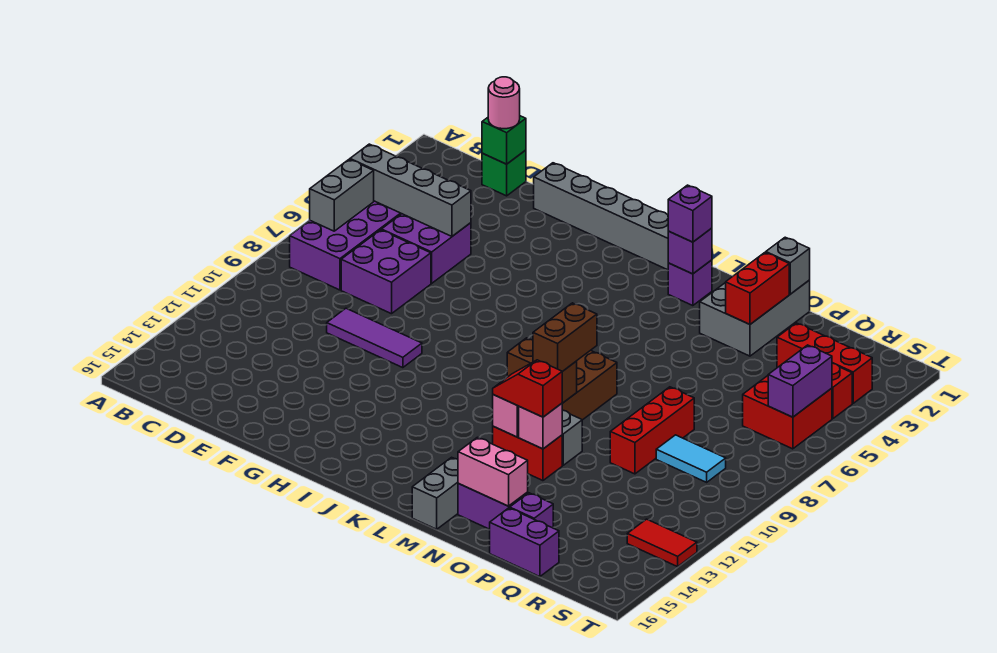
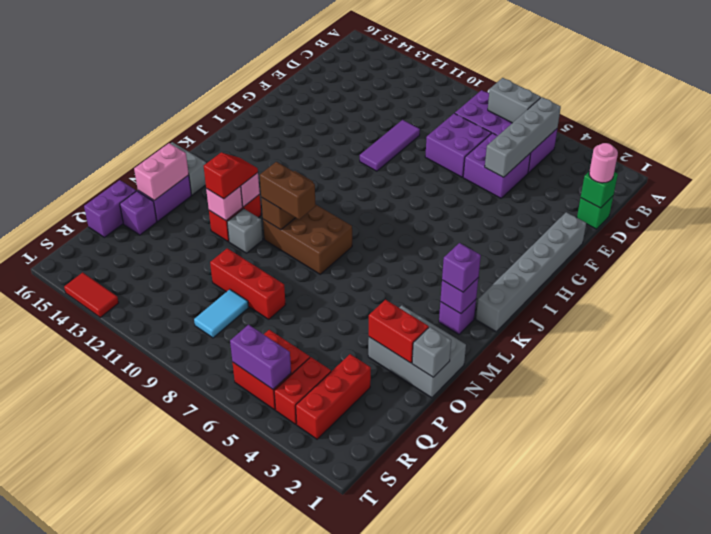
red tile S13:T13 level 1 -> red tile T13:T14 level 1

